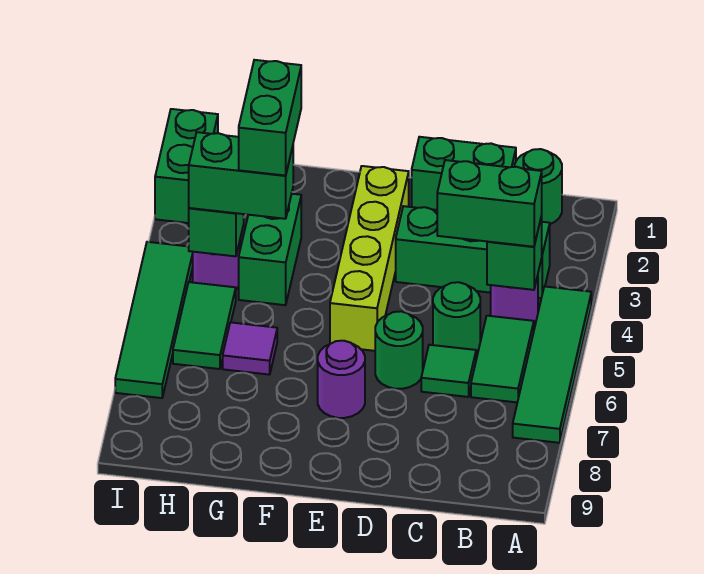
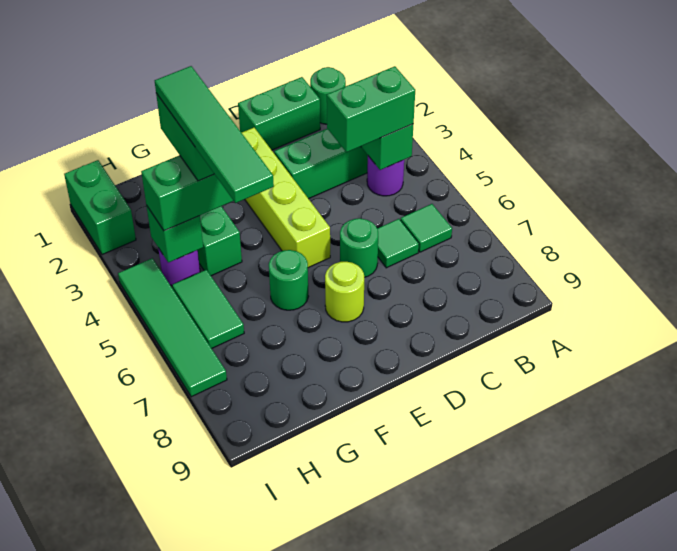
green tile A4:A7 level 1 -> green tile G3:G6 level 5
green tile B5:B6 level 1 -> green tile B6 level 1
green round brick C5 level 1 -> green round brick F6 level 1
purple round brick E7 level 1 -> lime round brick E7 level 1
purple tile G6 level 1 -> none

